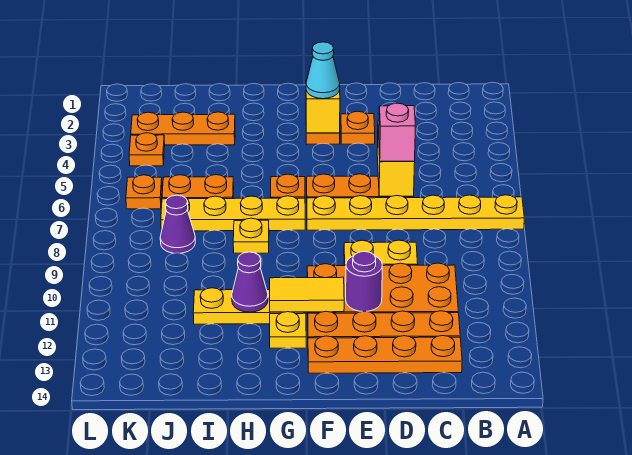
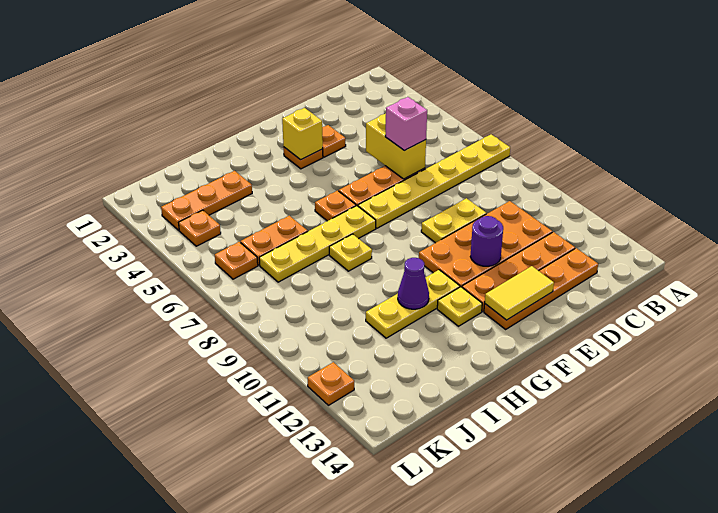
cyan cone F3 level 3 -> none
yellow tile F11:G11 level 2 -> yellow tile E13:F13 level 2
purple cone J8 level 1 -> none
none -> orange plate L12 level 1

